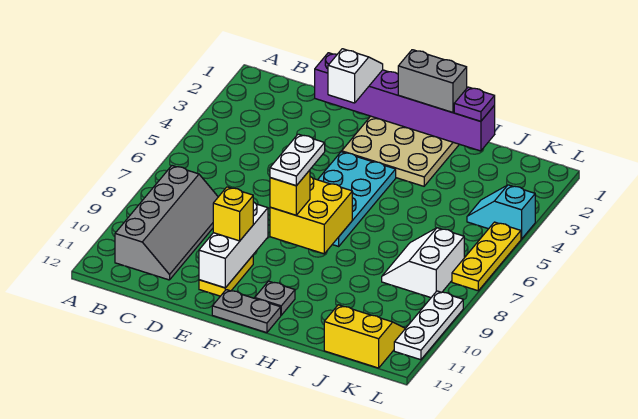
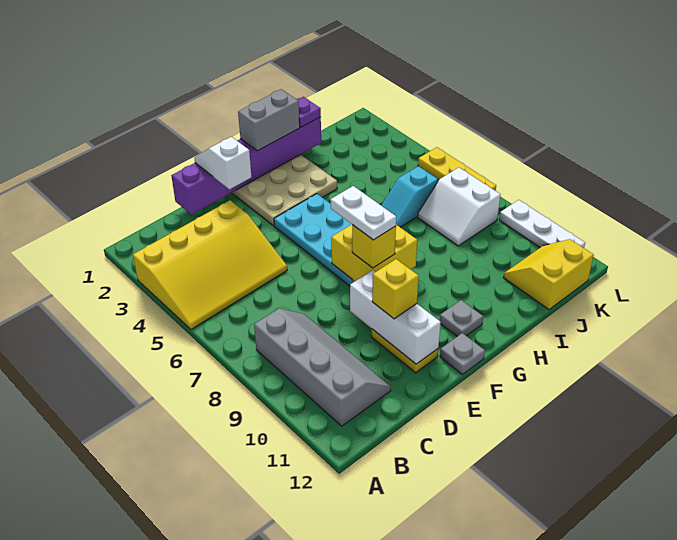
none -> yellow slope A3:D5 level 1 top 3
grey plate F12:G12 level 1 -> grey plate F12 level 1
cyan slope K4:L4 level 1 top L -> cyan slope I6:J6 level 1 top J

